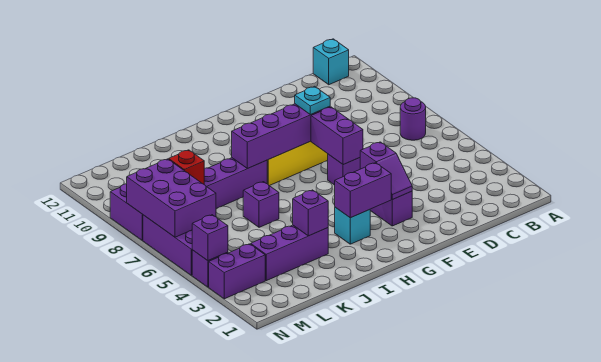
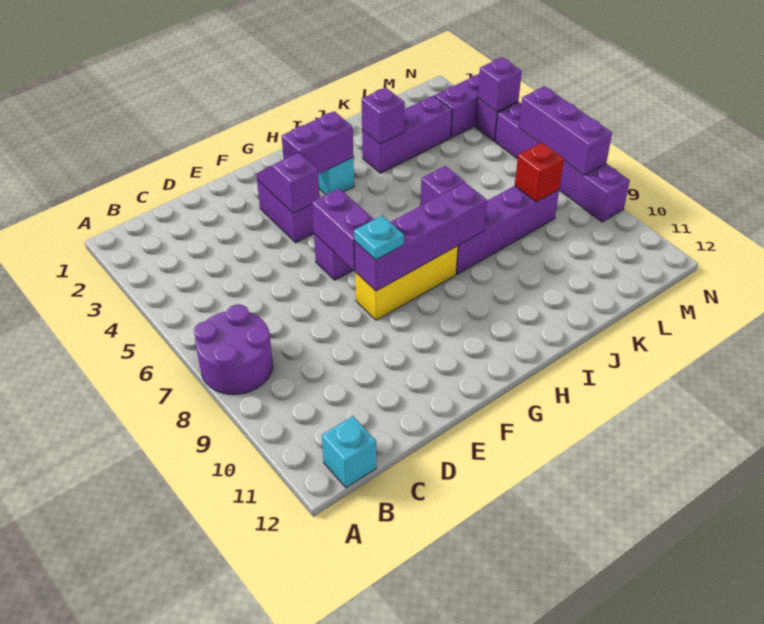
purple round brick B7 level 1 -> purple round brick A7:B8 level 1
purple brick M6:N8 level 2 -> purple brick N6:N8 level 2

